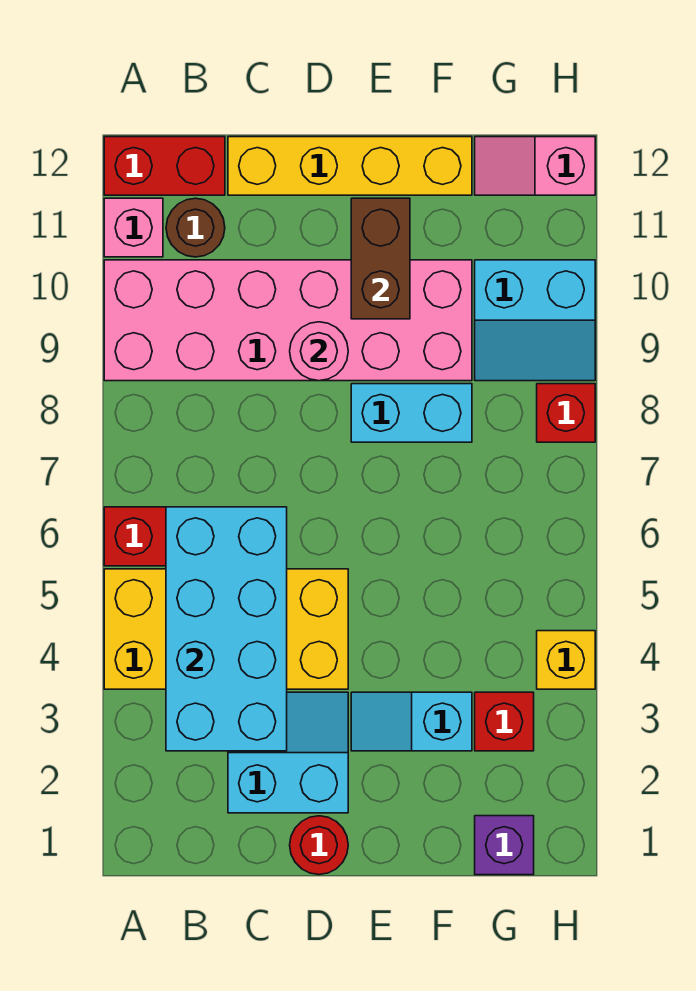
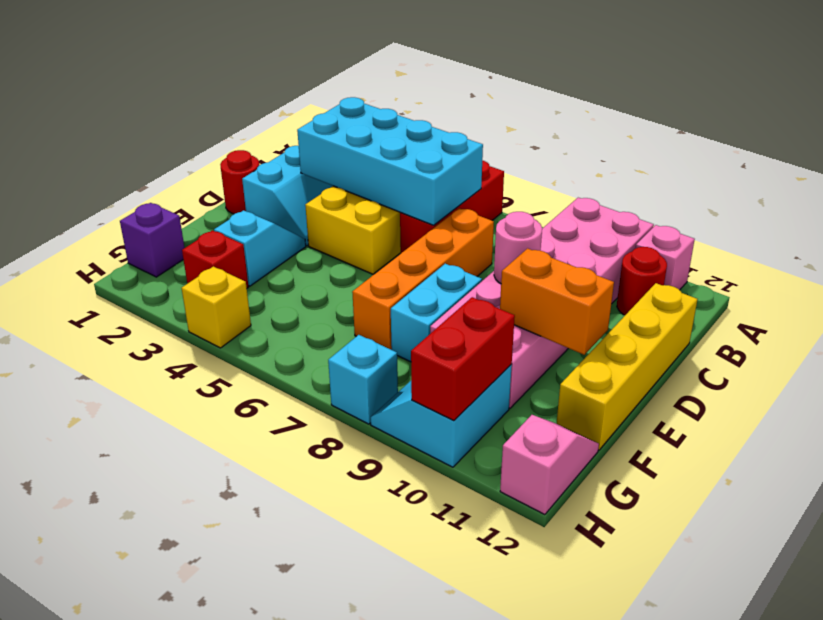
red brick A12:B12 level 1 -> red brick G10:H10 level 2
brown round brick B11 level 1 -> red round brick B11 level 1
none -> orange brick C7:F7 level 1
brown brick E10:E11 level 2 -> orange brick E10:E11 level 2
red brick H8 level 1 -> cyan brick H8 level 1

